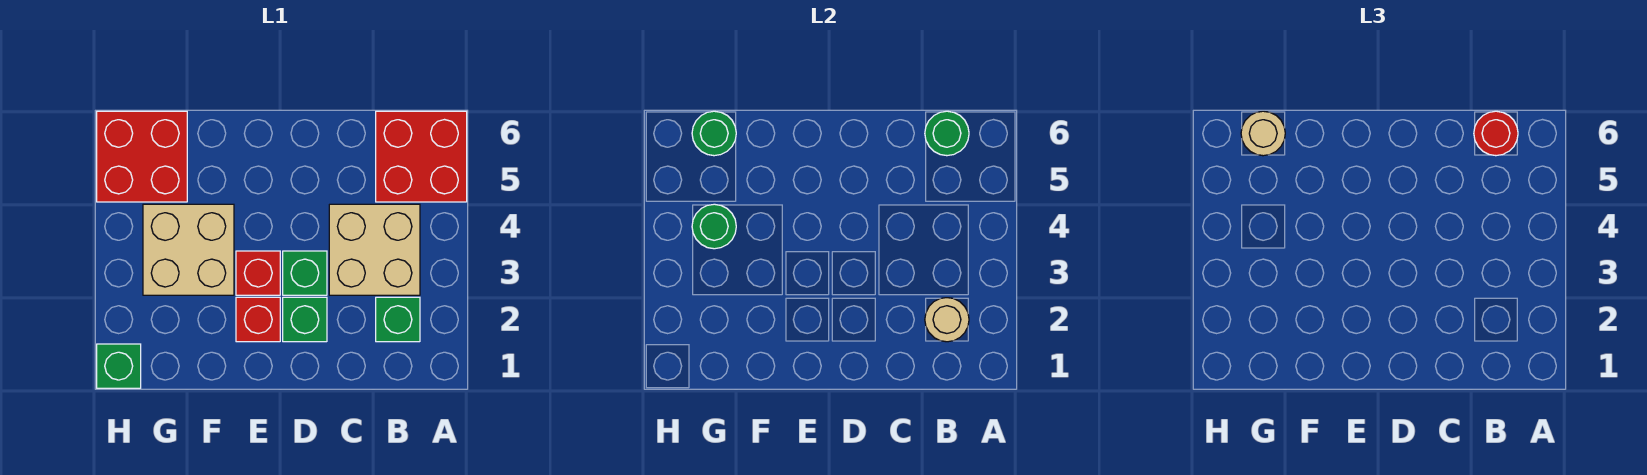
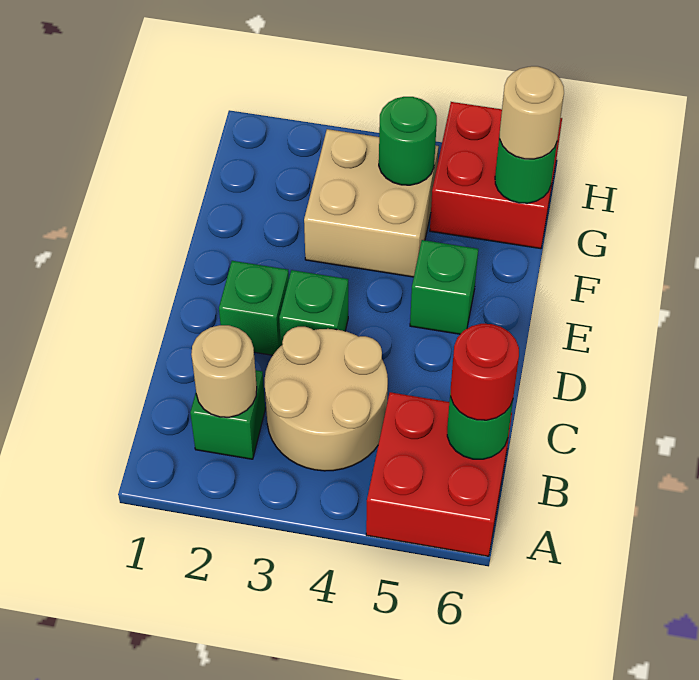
tan brick B3:C4 level 1 -> tan round brick B3:C4 level 1
red brick E2 level 1 -> none
red brick E3 level 1 -> none
green brick H1 level 1 -> green brick E5 level 1

